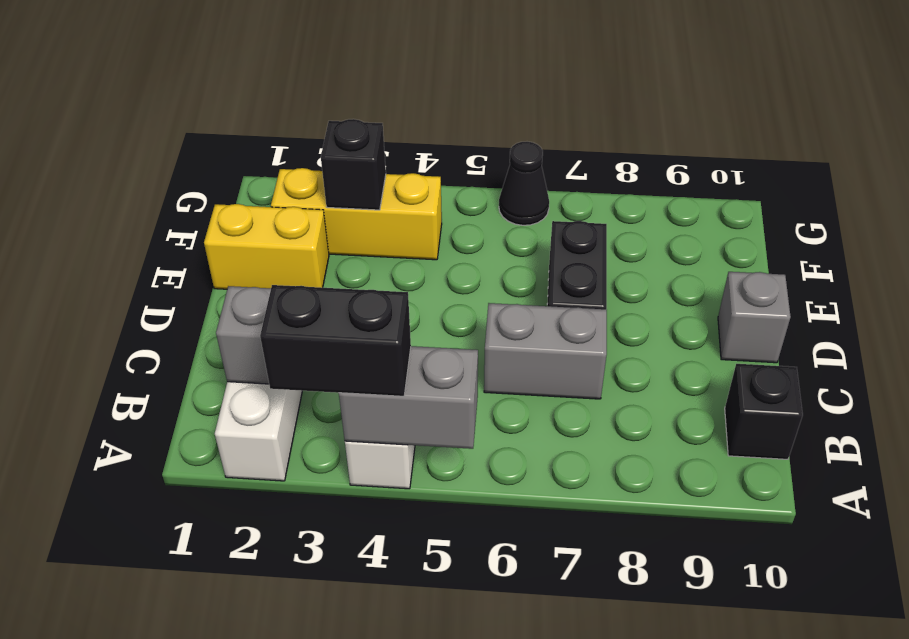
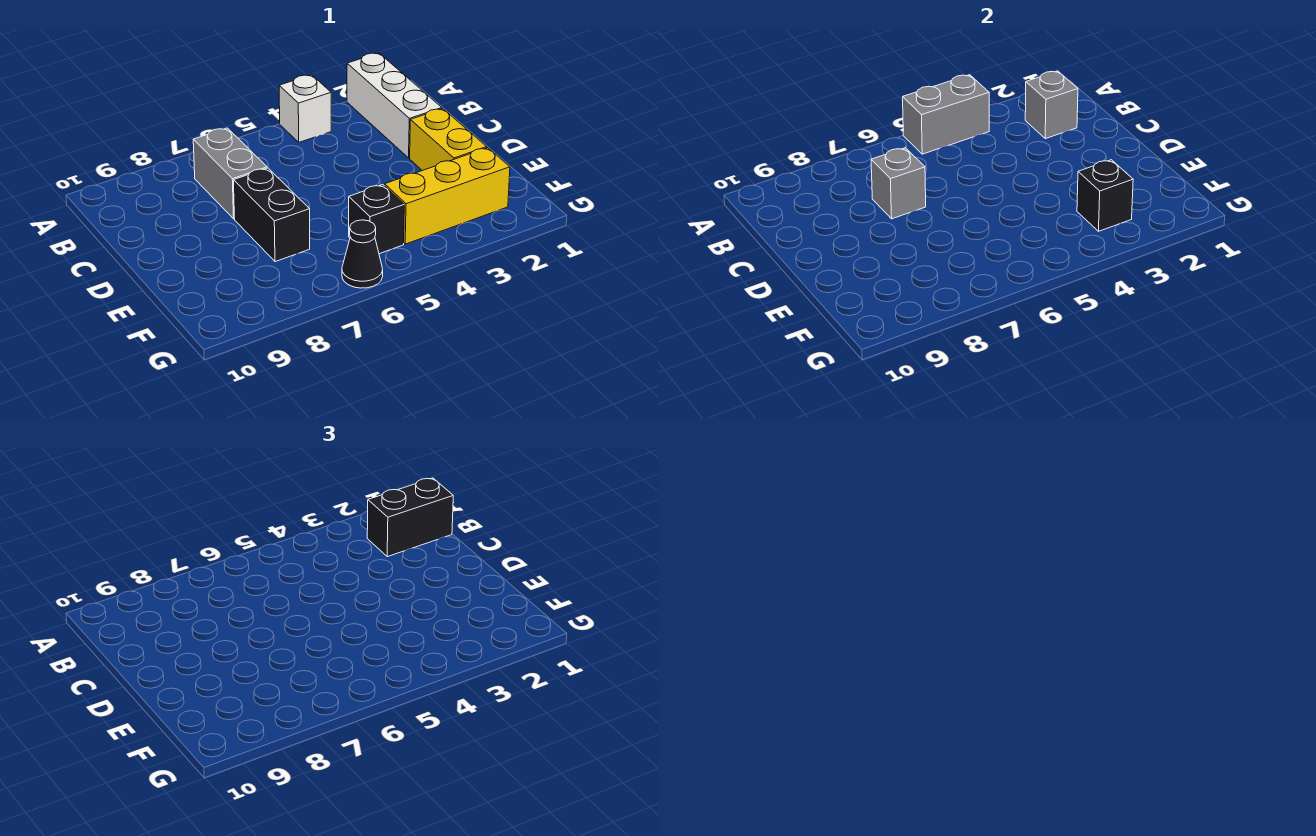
black brick A3:A4 level 3 -> black brick B1:B2 level 3
black brick B10 level 1 -> black brick F5 level 1
grey brick C6:C7 level 1 -> grey brick B7:C7 level 1
grey brick D10 level 1 -> grey brick C7 level 2
yellow brick E1:E2 level 1 -> yellow brick D2:E2 level 1

